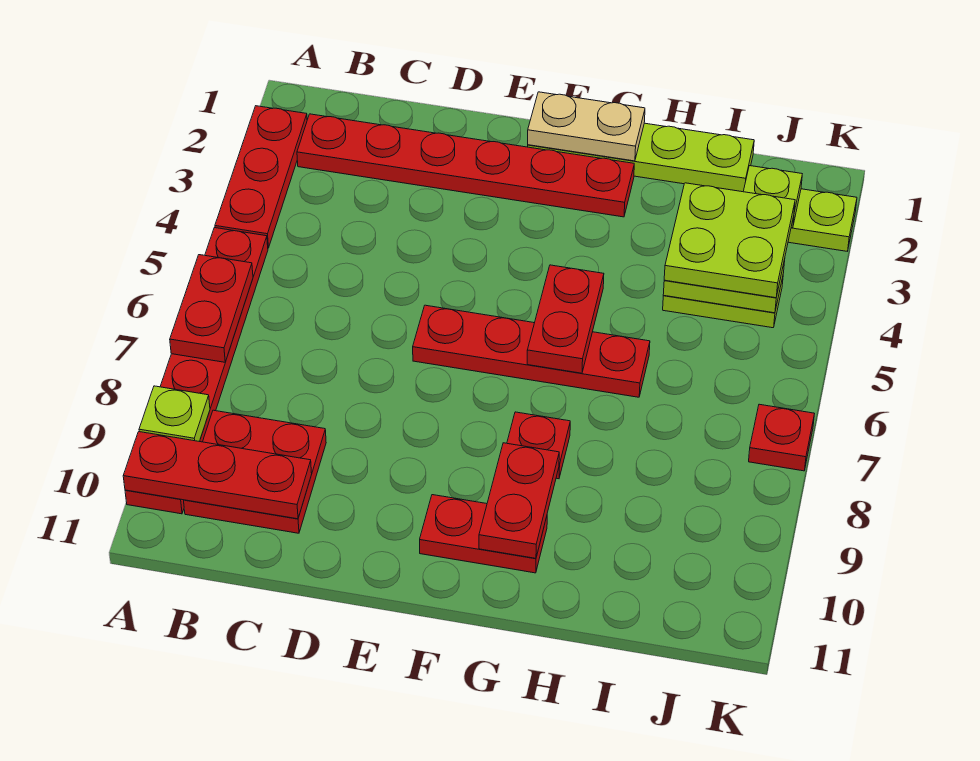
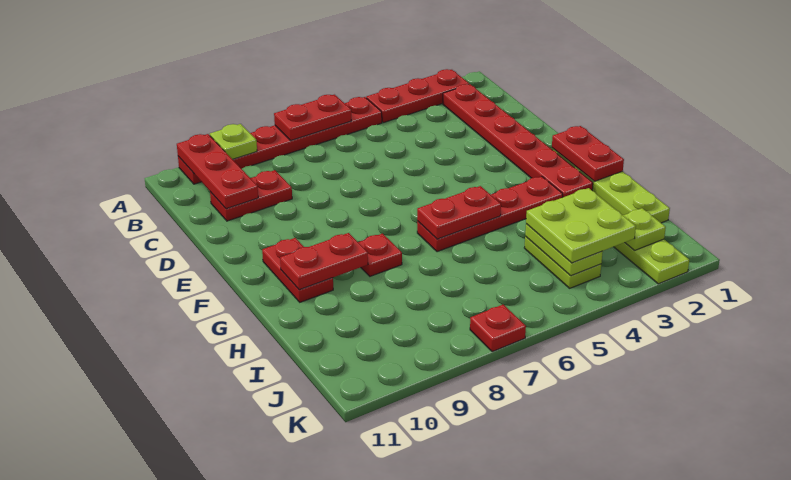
red plate B9:C10 level 1 -> red plate C9:C10 level 1
red plate E6:H6 level 1 -> red plate G3:G6 level 1
tan plate F1:G1 level 2 -> red plate F1:G1 level 2

